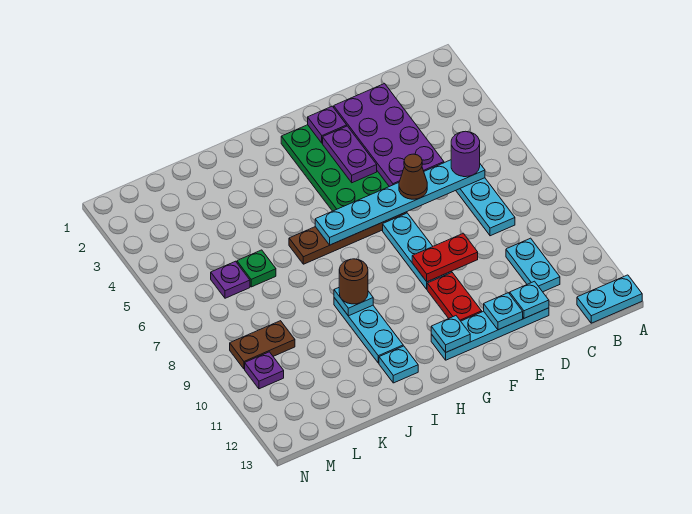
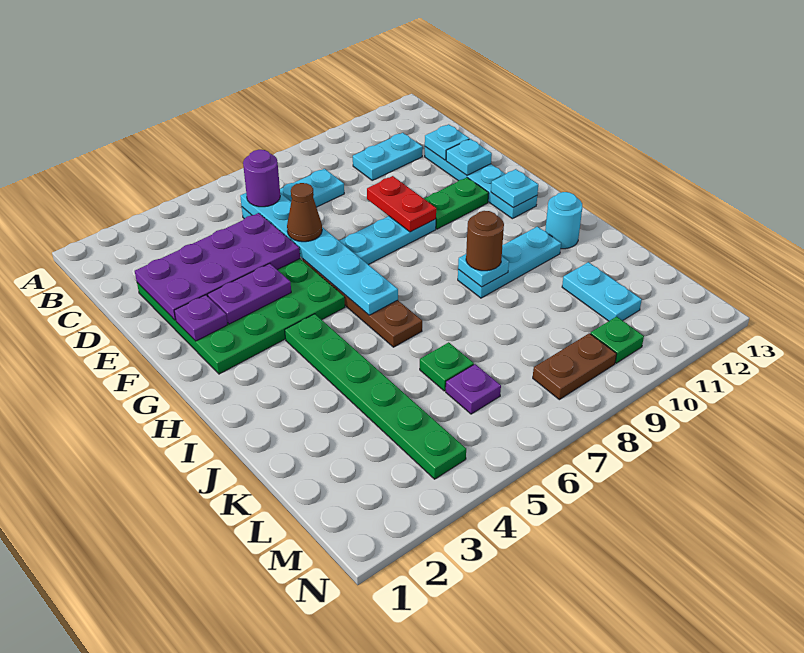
cyan plate A13:B13 level 1 -> cyan plate K11:L11 level 1
red plate F10:F11 level 1 -> green plate F10:F11 level 1
none -> green plate H4:M4 level 1
cyan plate I12 level 1 -> cyan round brick I12 level 1
brown plate L9:M9 level 1 -> brown plate M8:M9 level 1
purple plate M10 level 1 -> green plate M10 level 1

